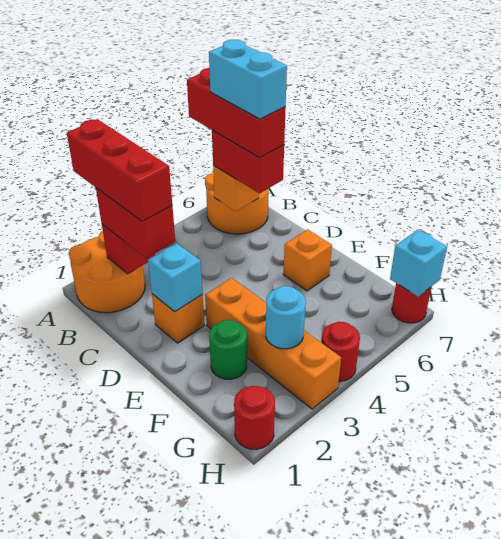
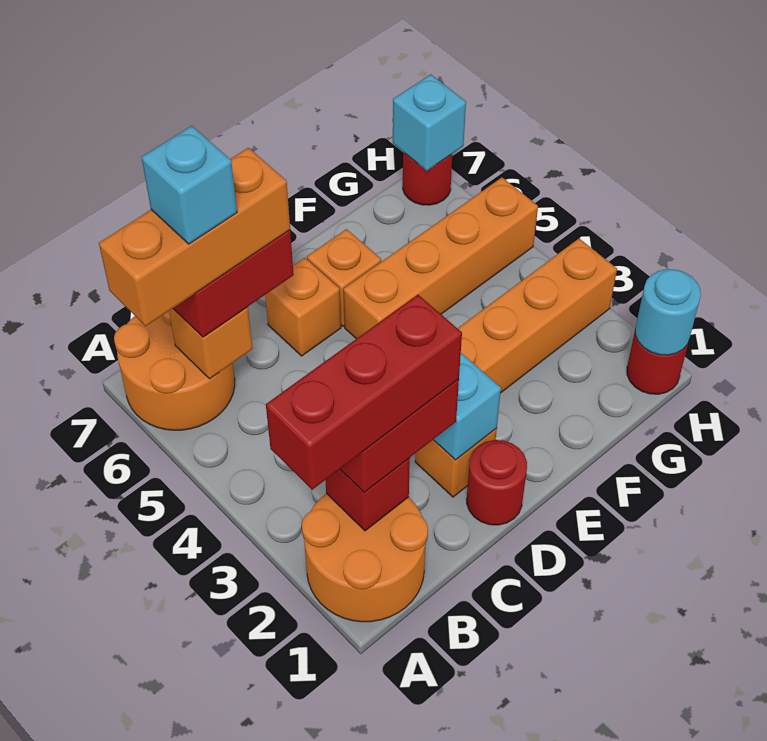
red brick A6:C6 level 4 -> orange brick A6:C6 level 4
cyan brick B6:C6 level 5 -> cyan brick B6 level 5
none -> orange brick D6 level 1
none -> orange brick E5:H5 level 1
green round brick F2 level 1 -> none
cyan round brick G3 level 2 -> cyan round brick H1 level 2
red round brick H4 level 1 -> red round brick D1 level 1

